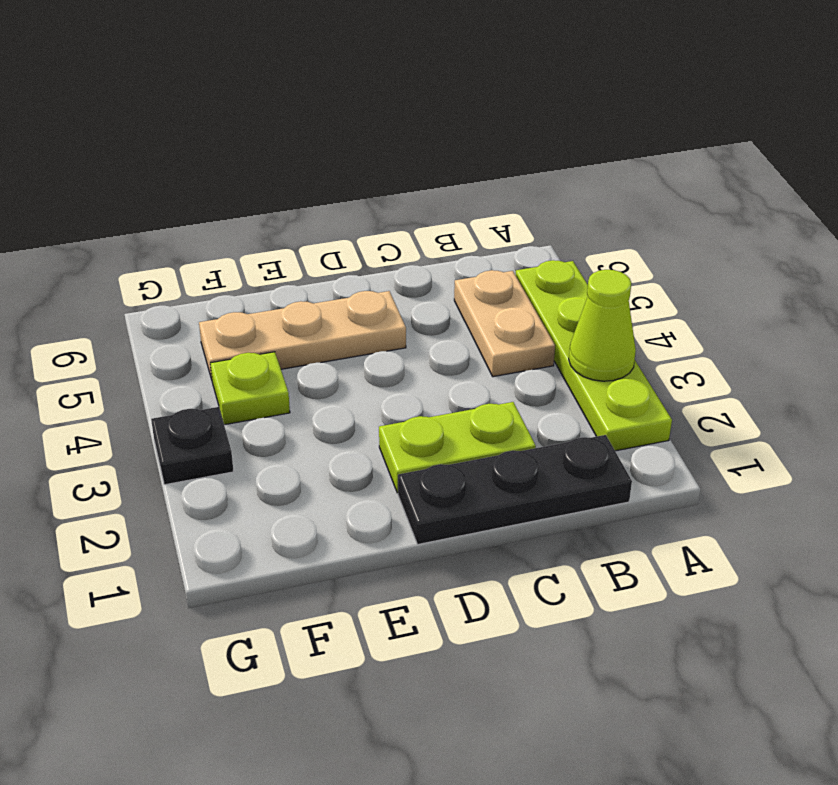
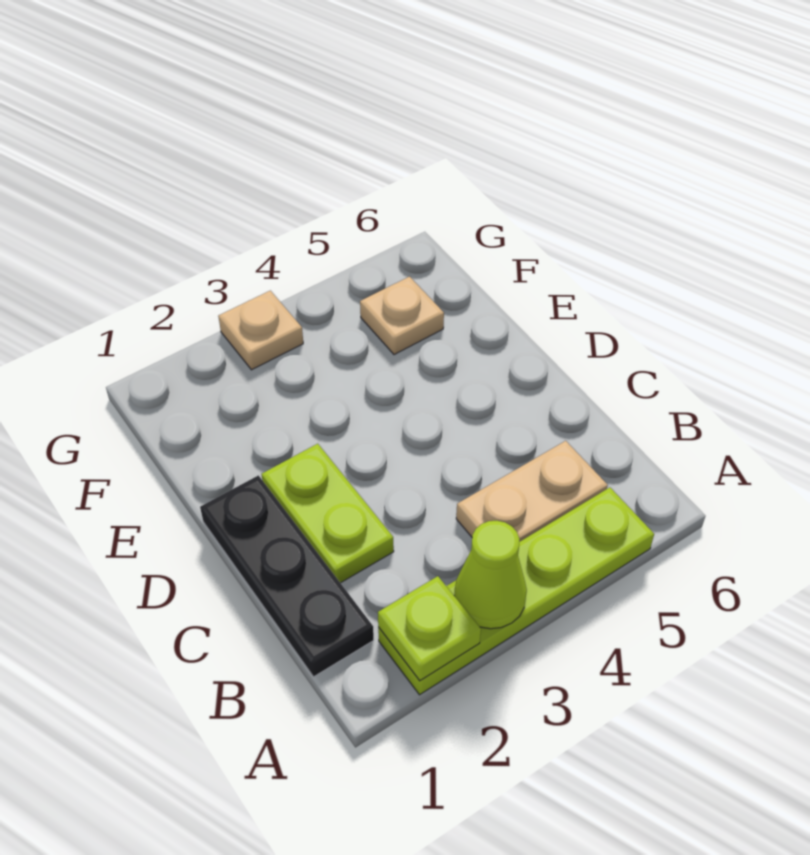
tan plate D5:F5 level 1 -> tan plate F5 level 1
lime plate F4 level 1 -> lime plate A2 level 2
black plate G3 level 1 -> tan plate G3 level 1

